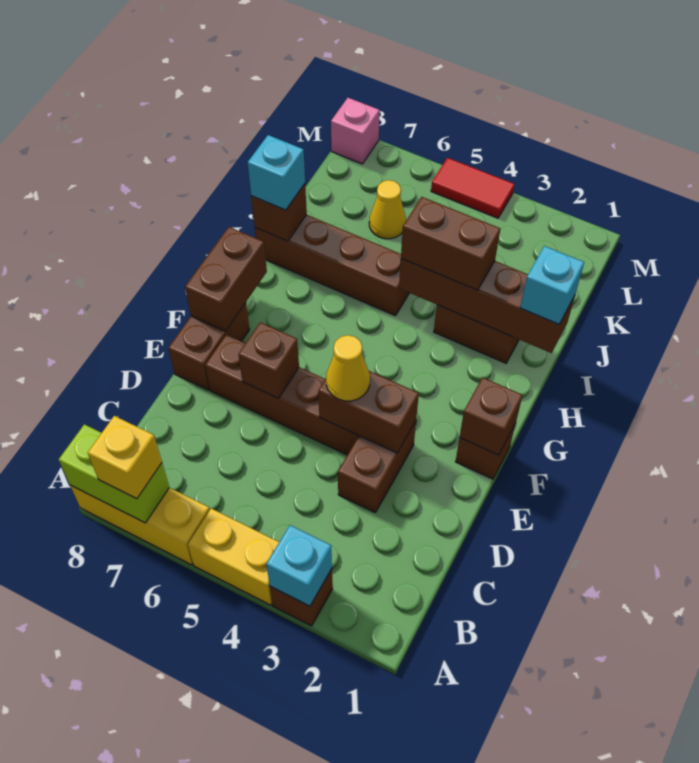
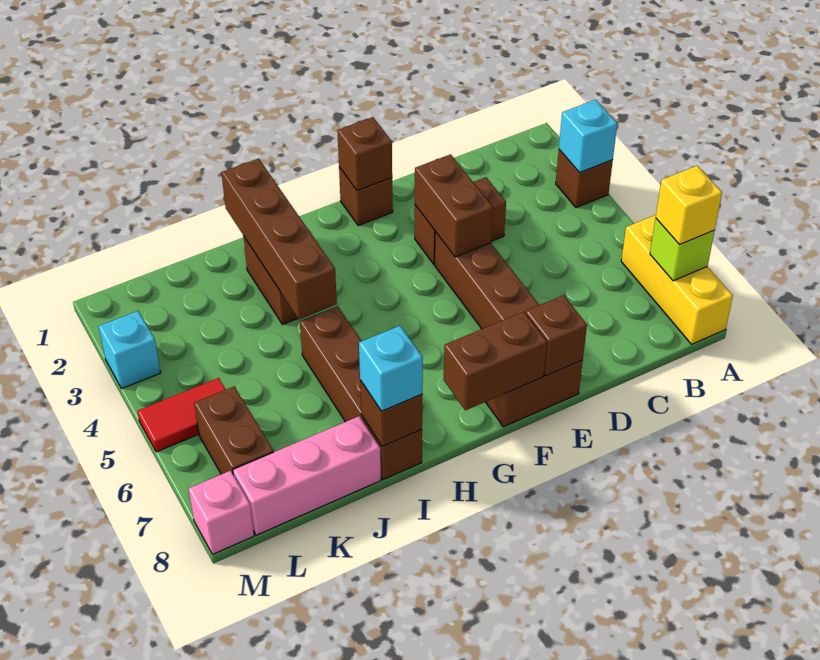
yellow brick A4:A5 level 1 -> none
lime brick A7:A8 level 2 -> lime brick A7 level 2
yellow cone E4 level 3 -> none
brown brick E6 level 2 -> brown brick E8 level 2
cyan brick I1 level 3 -> cyan brick M3 level 1
brown brick I3:I4 level 3 -> brown brick L6:L7 level 1
none -> pink brick J8:L8 level 1
yellow cone K6 level 1 -> none
red tile M4:M5 level 1 -> red tile L5:M5 level 1

